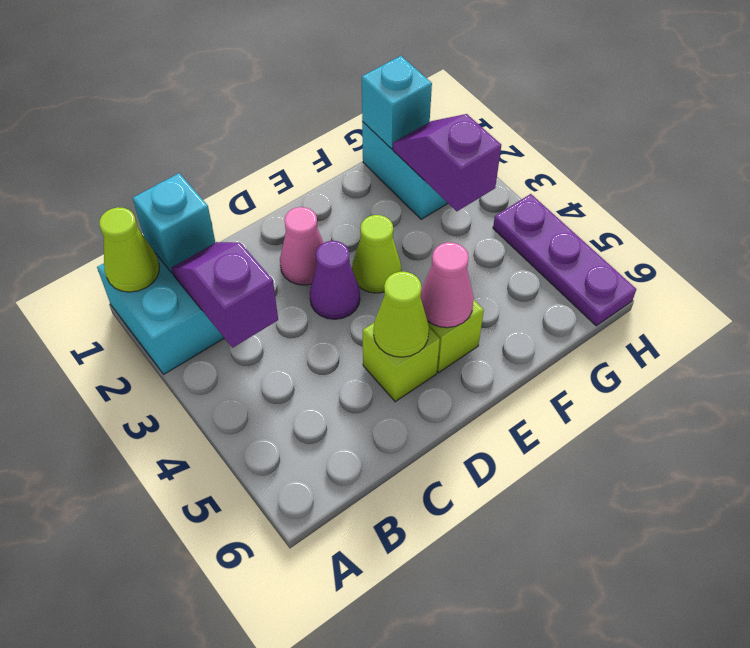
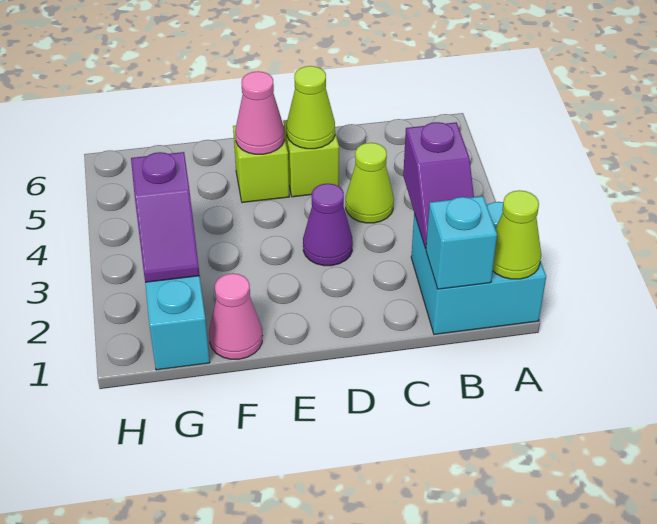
pink cone D2 level 1 -> pink cone F1 level 1
lime cone E3 level 1 -> lime cone C4 level 1
cyan brick G1 level 2 -> none
purple plate H4:H6 level 1 -> none

